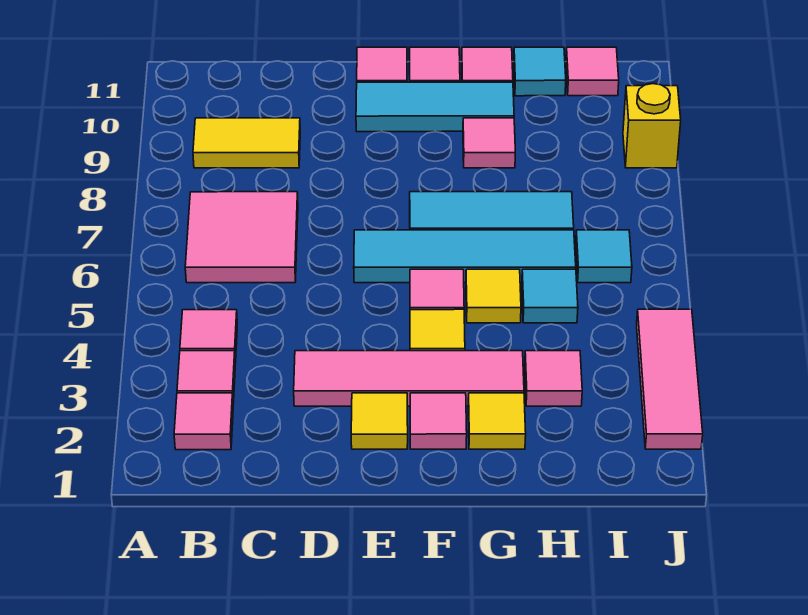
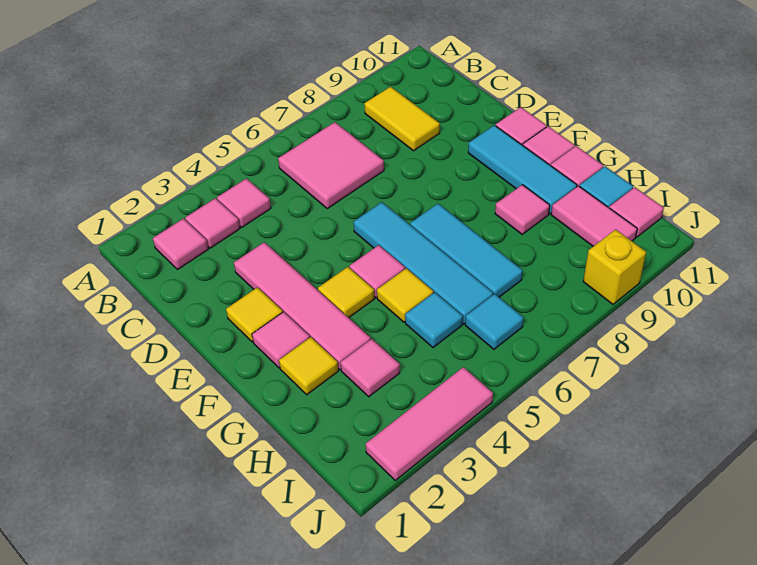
none -> pink tile H10:I10 level 1

